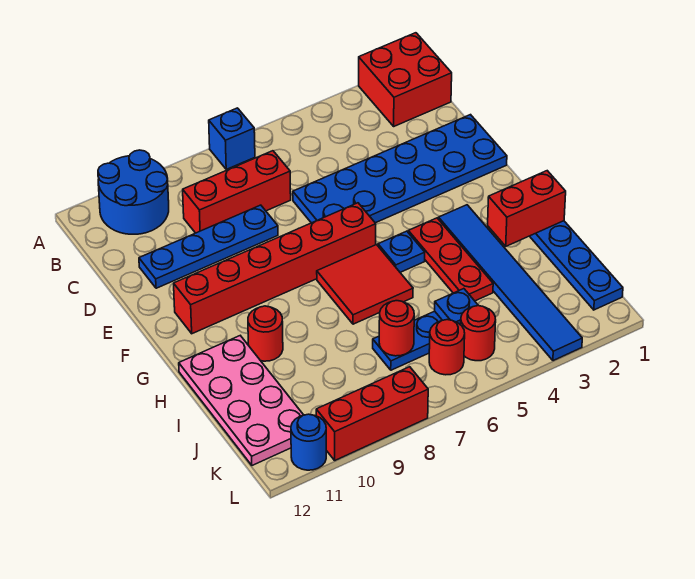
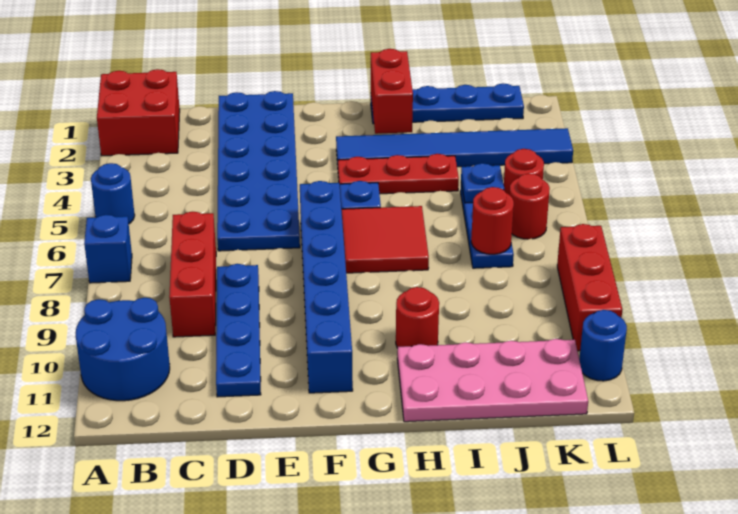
none -> blue round brick A5 level 1
red brick F6:F11 level 1 -> blue brick F6:F11 level 1

